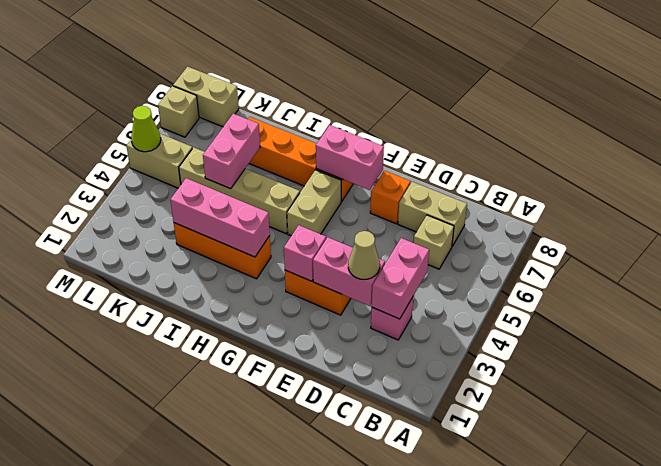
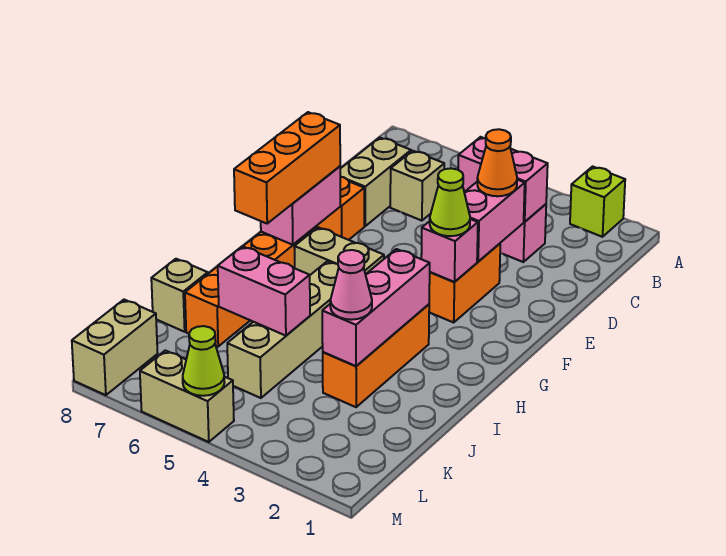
none -> lime brick A2 level 1
tan cone D3 level 3 -> orange cone D3 level 3
none -> lime cone F3 level 3
none -> orange brick F7:H7 level 3
none -> pink cone J3 level 3
tan brick L5:M5 level 1 -> tan brick M5:M6 level 1
tan brick M7 level 1 -> tan brick J8 level 1

